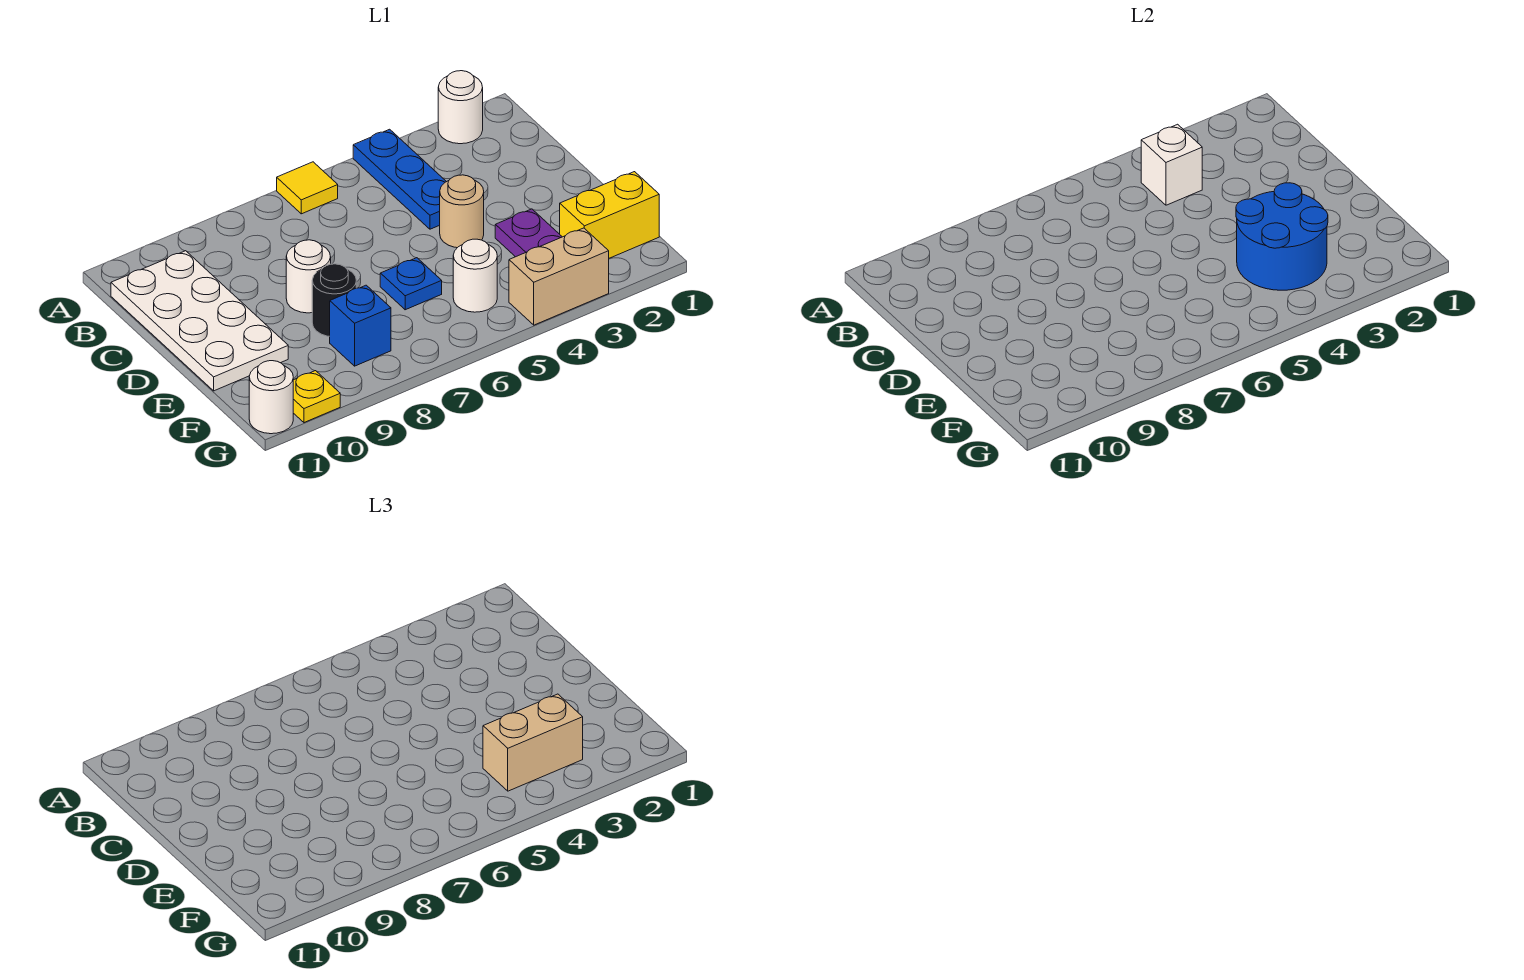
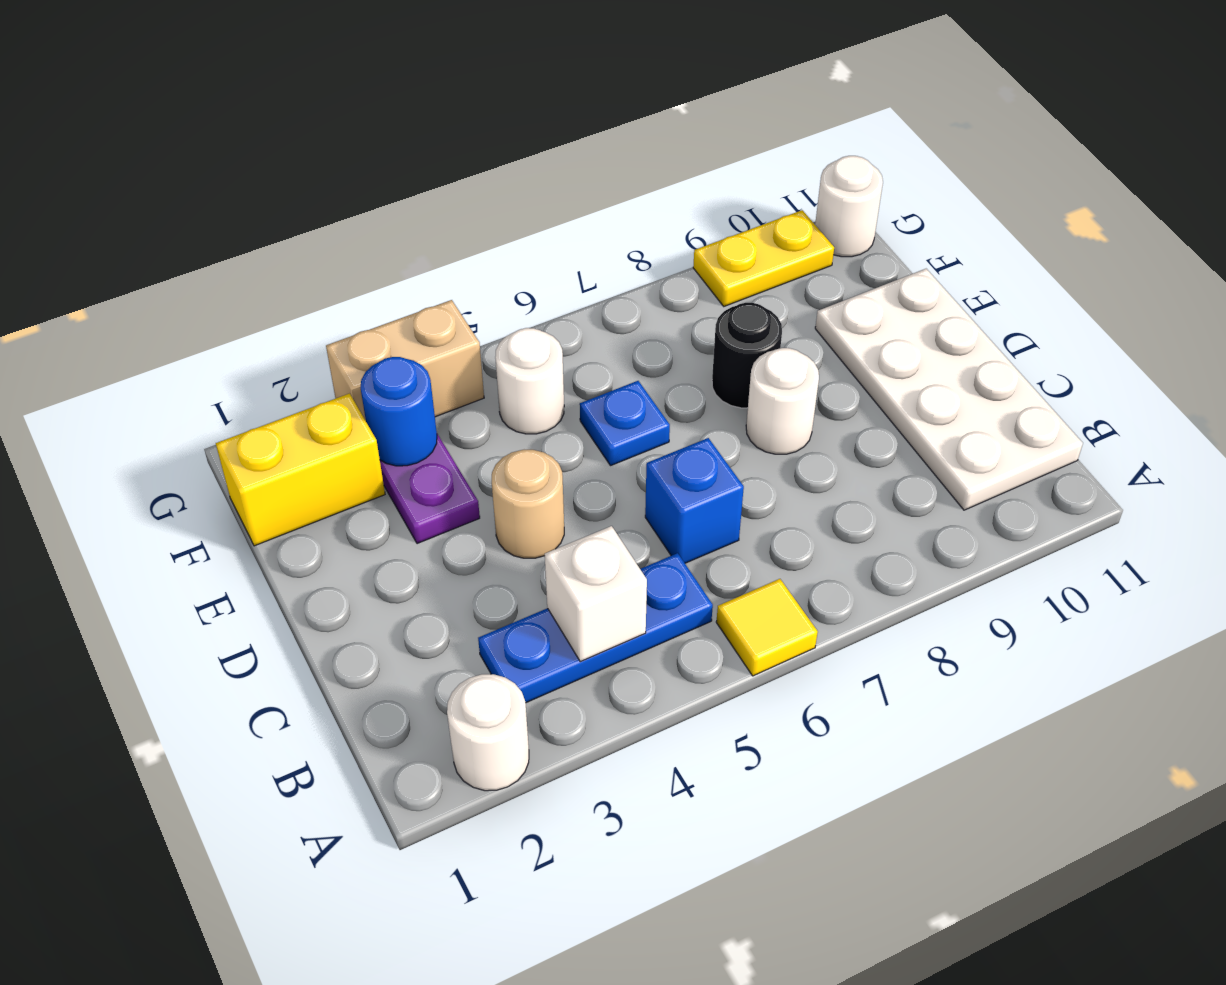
blue plate A4:C4 level 1 -> blue plate B3:B5 level 1
blue round brick E3:F4 level 2 -> blue round brick F3 level 2
tan brick F3:F4 level 3 -> none
blue brick F8 level 1 -> blue brick C6 level 1
yellow plate G10 level 1 -> yellow plate G9:G10 level 1

